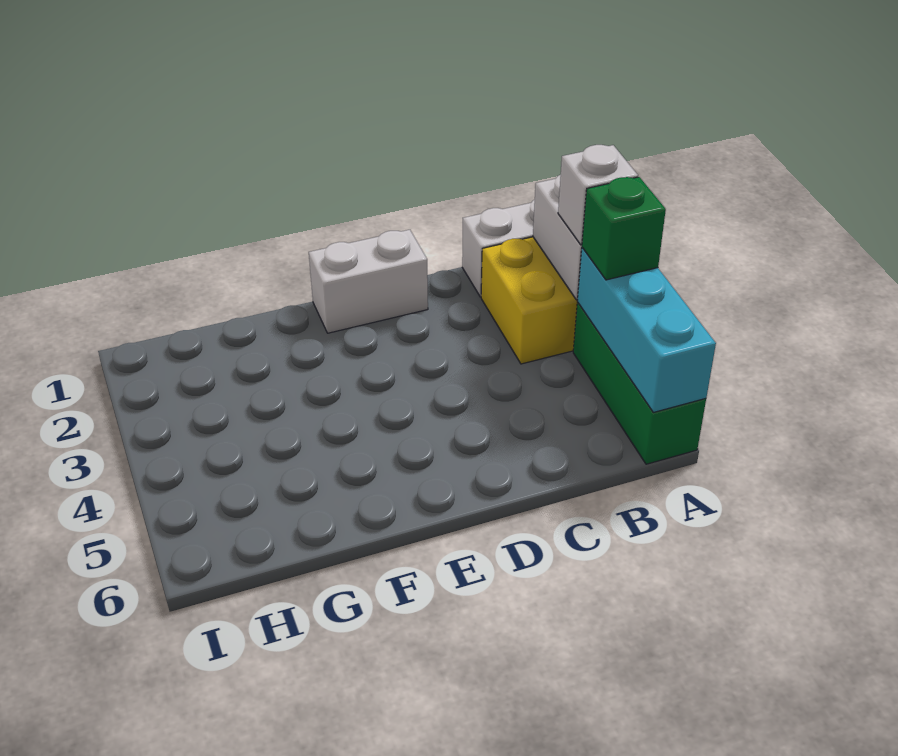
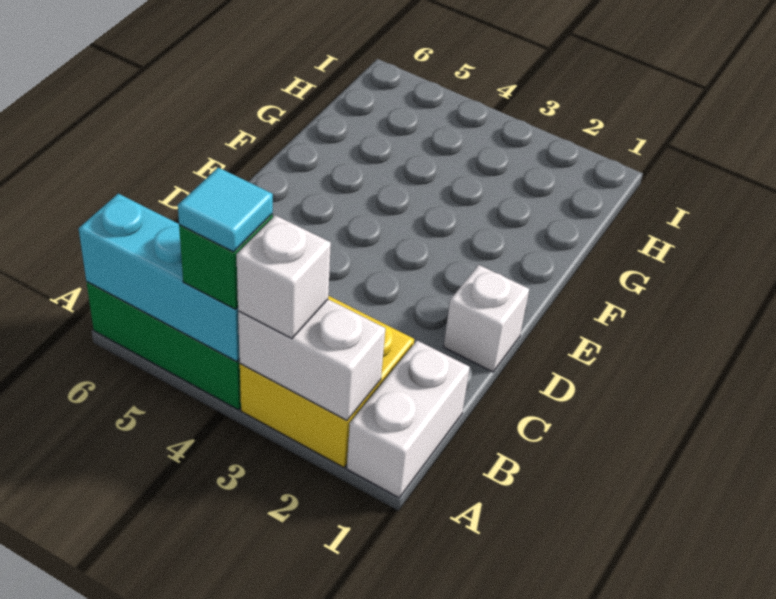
none -> cyan tile A4 level 4
white brick D1:E1 level 1 -> white brick D1 level 1

